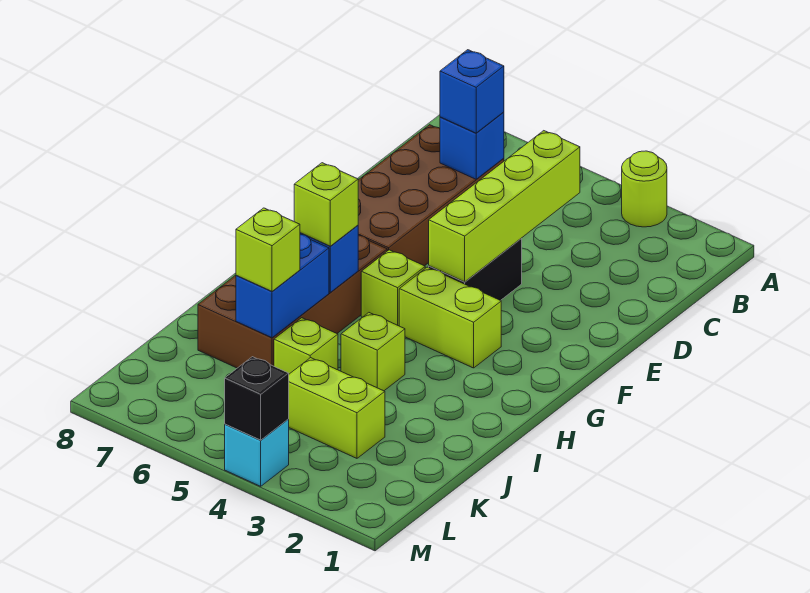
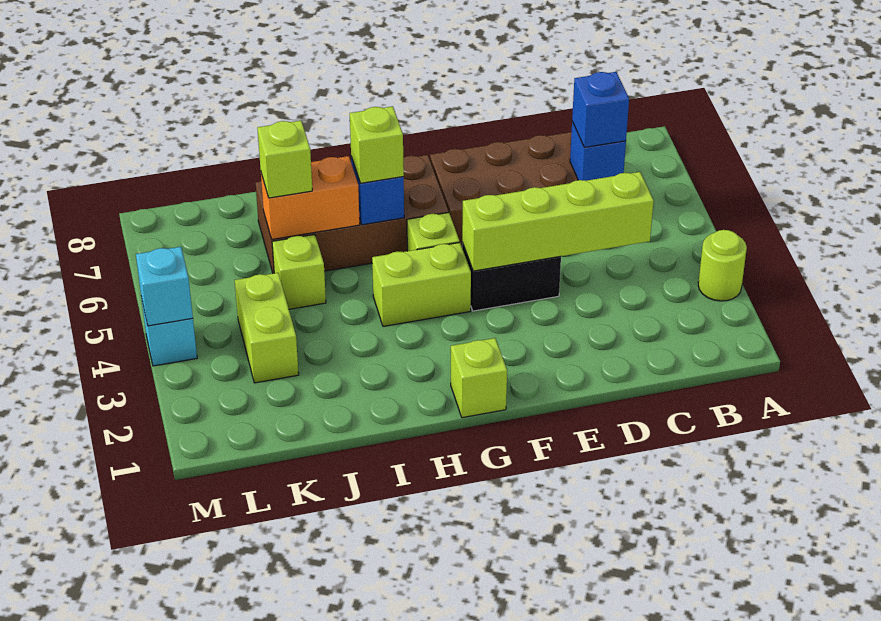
lime brick G3:G4 level 1 -> lime brick G4:H4 level 1
lime brick I4 level 1 -> lime brick G1 level 1
blue brick I6:J6 level 2 -> orange brick I6:J6 level 2
black brick M4 level 2 -> cyan brick M4 level 2

